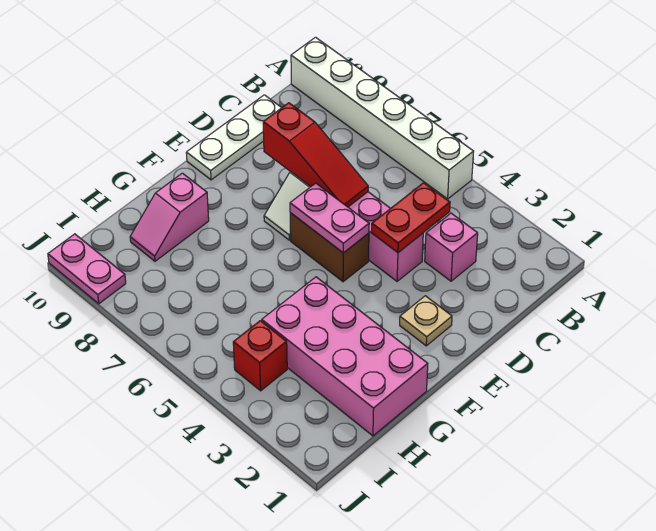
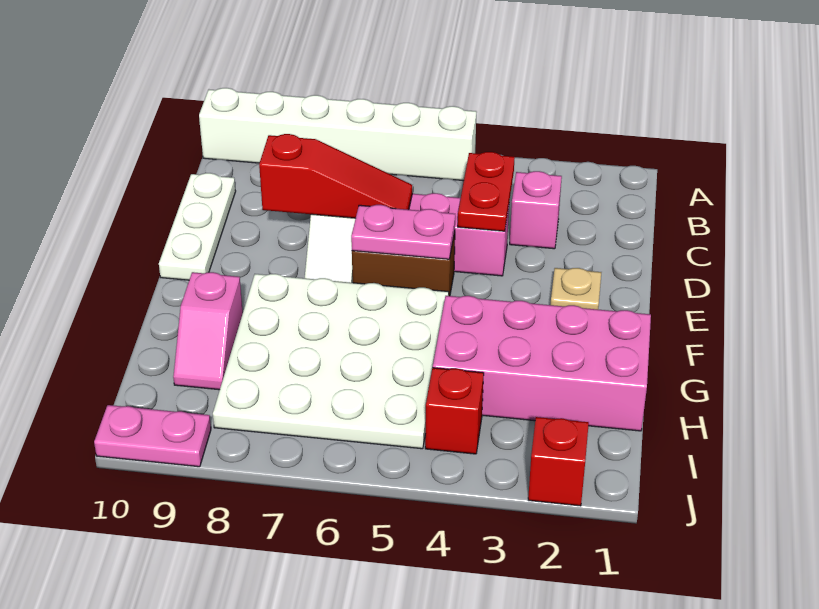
none -> white plate F5:I8 level 1
none -> red brick J2 level 1

